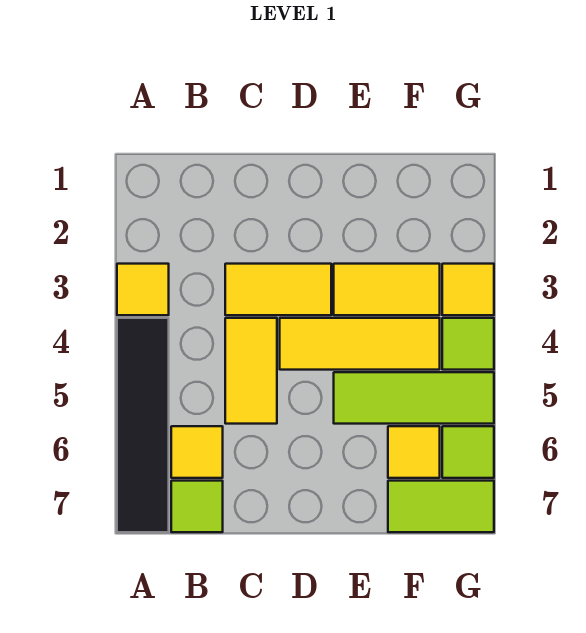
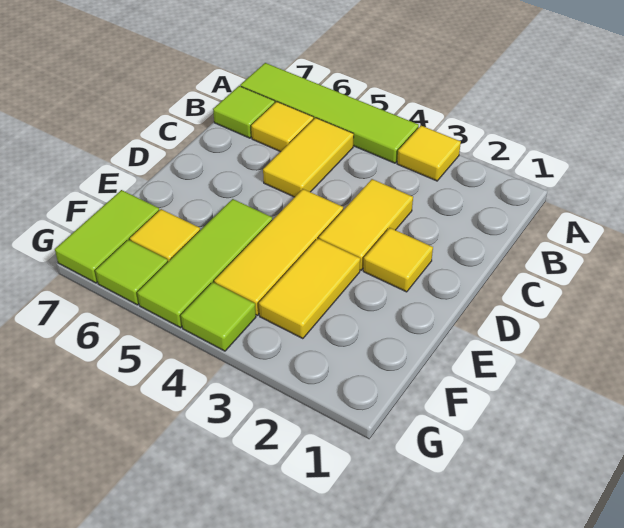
black tile A4:A7 level 1 -> lime tile A4:A7 level 1
yellow tile C4:C5 level 1 -> yellow tile B5:C5 level 1
yellow tile G3 level 1 -> yellow tile D2 level 1

